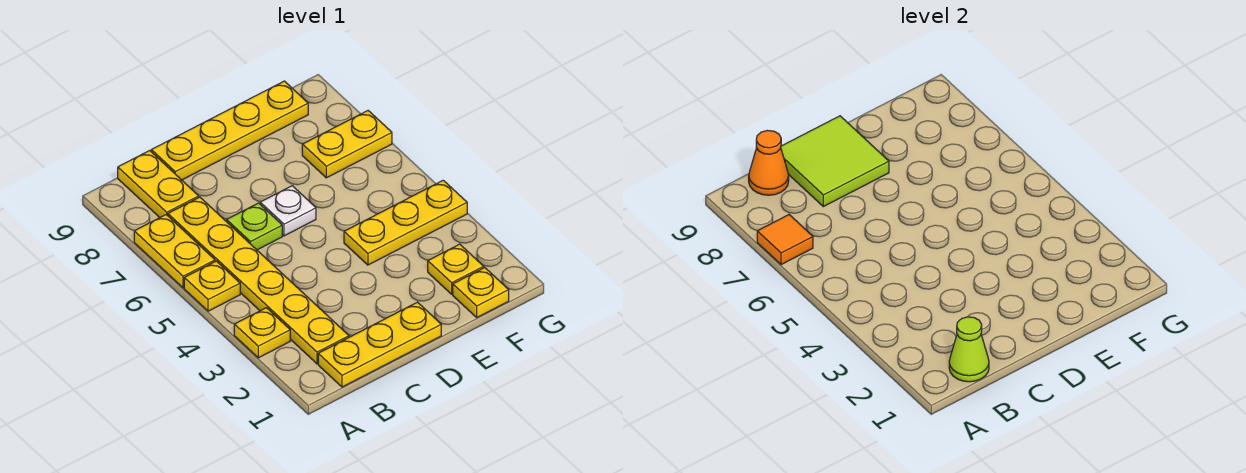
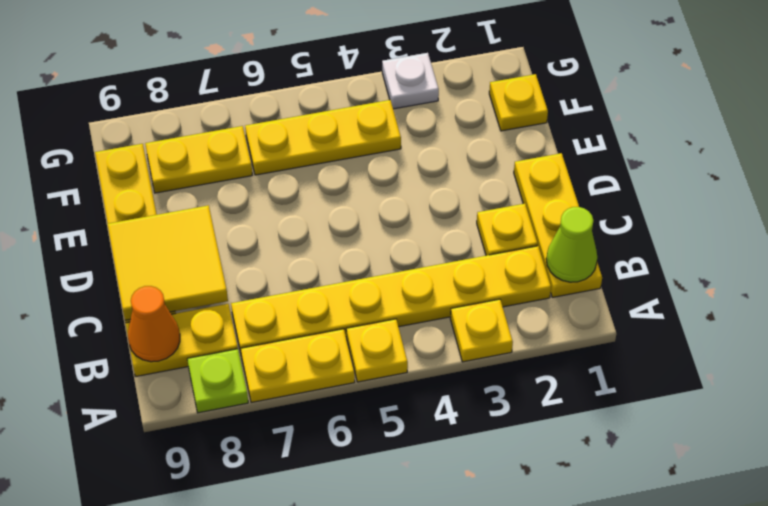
orange tile A7 level 2 -> none
lime plate C6 level 1 -> lime plate A8 level 1
lime tile C8:D9 level 2 -> yellow tile C8:D9 level 2
white plate D6 level 1 -> white plate G3 level 1
yellow plate E4:G4 level 1 -> yellow plate F4:F6 level 1
yellow plate F2 level 1 -> yellow plate C2 level 1
yellow plate F7:G7 level 1 -> yellow plate F7:F8 level 1

